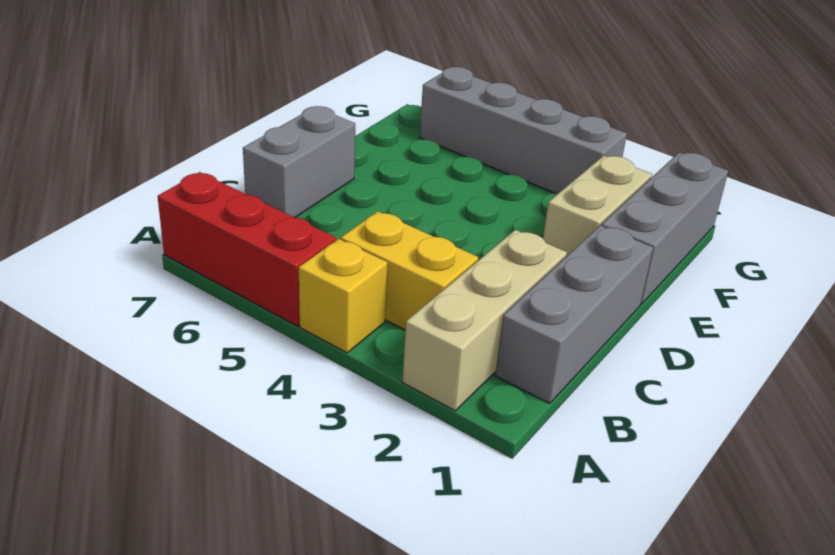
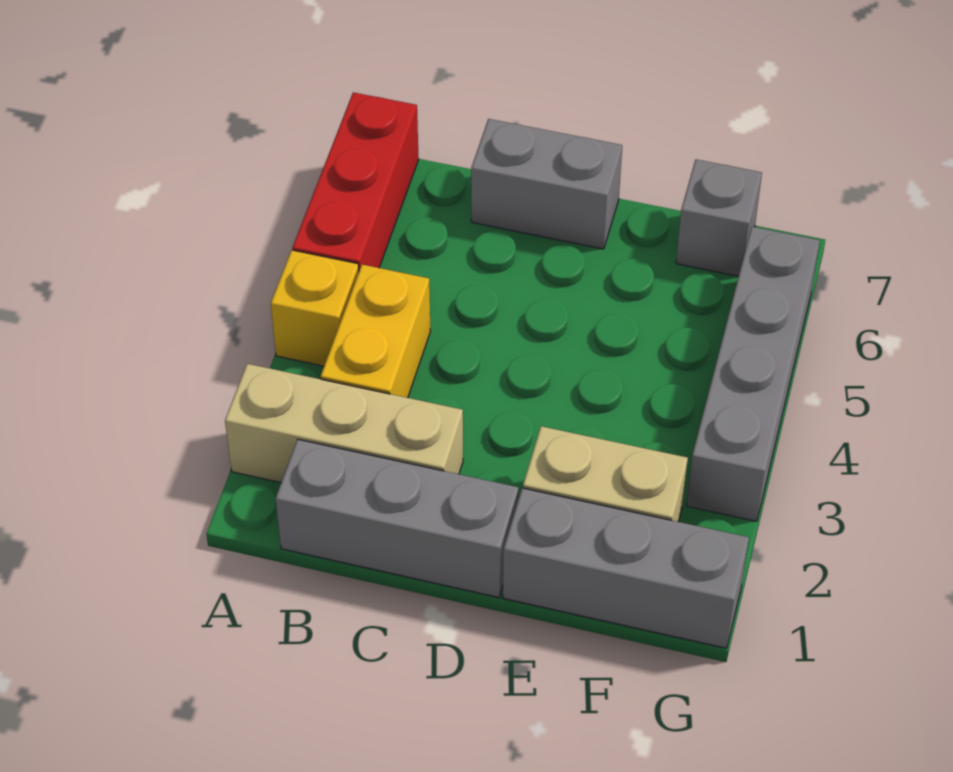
none -> grey brick F7 level 1

